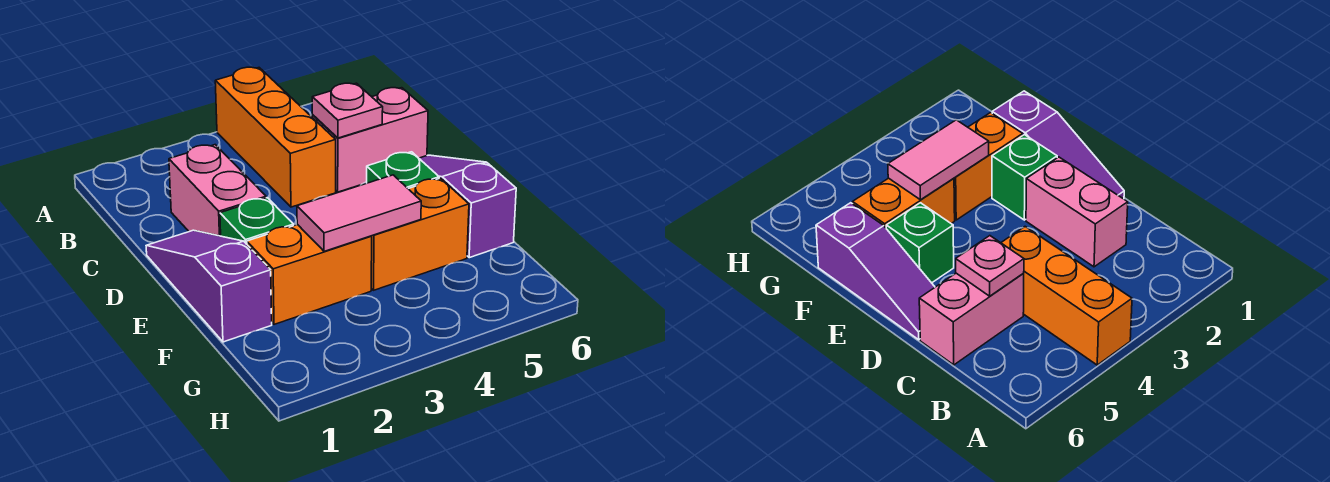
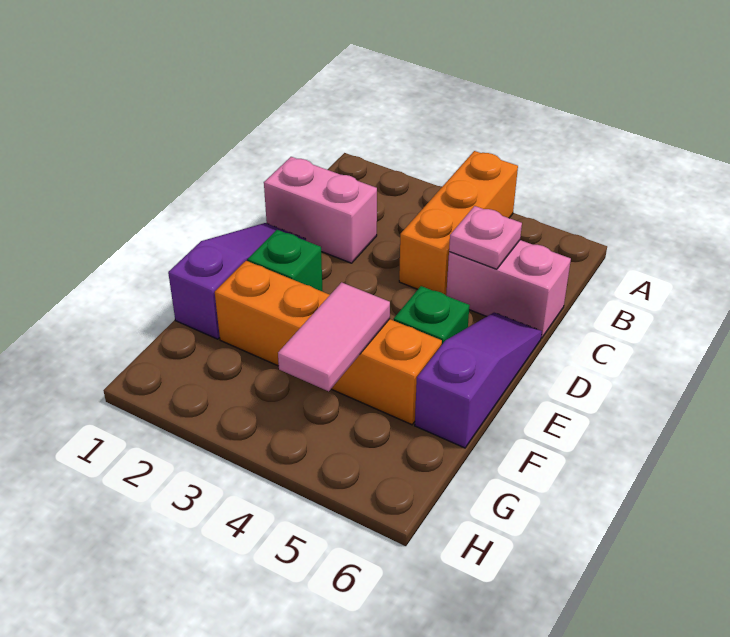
pink brick C2:D2 level 1 -> pink brick C1:C2 level 1
pink tile F3:F4 level 2 -> pink tile F4:G4 level 2

